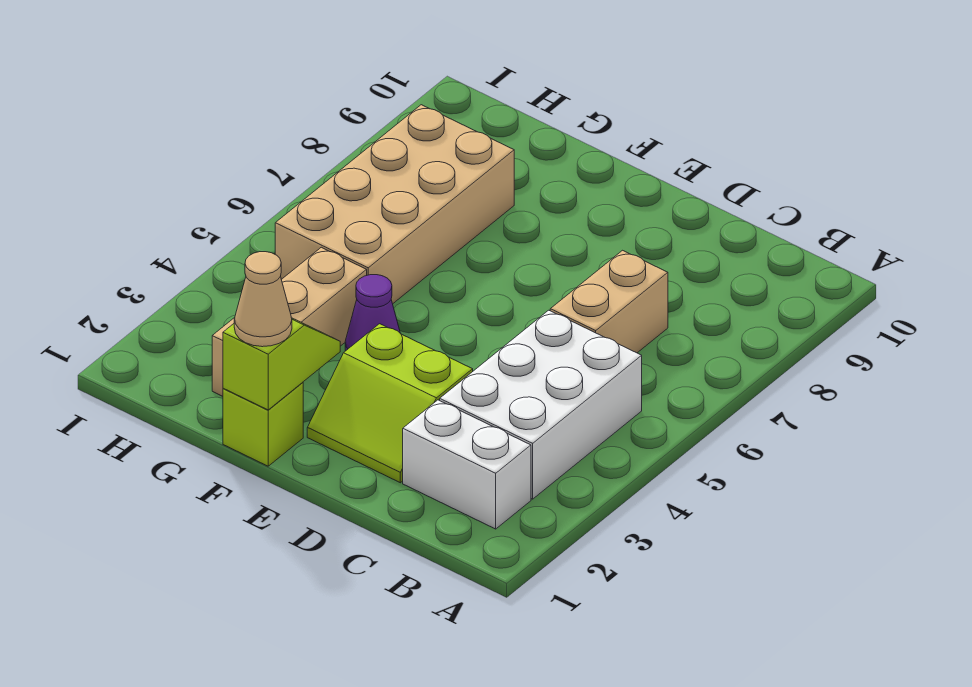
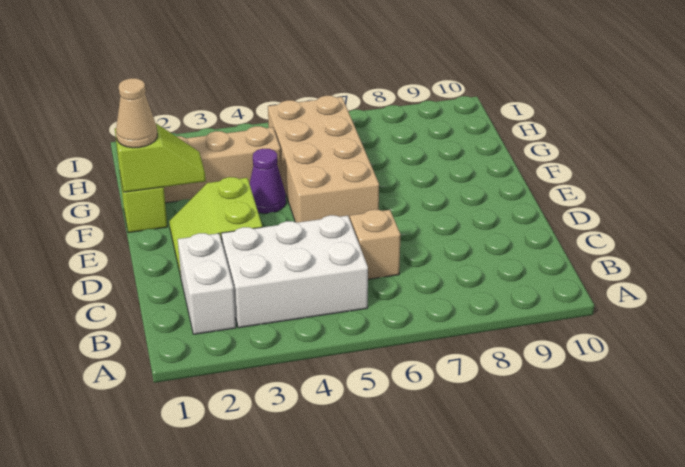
tan brick C6:C7 level 1 -> tan brick C6 level 1
tan brick G5:H8 level 1 -> tan brick E5:H6 level 1

